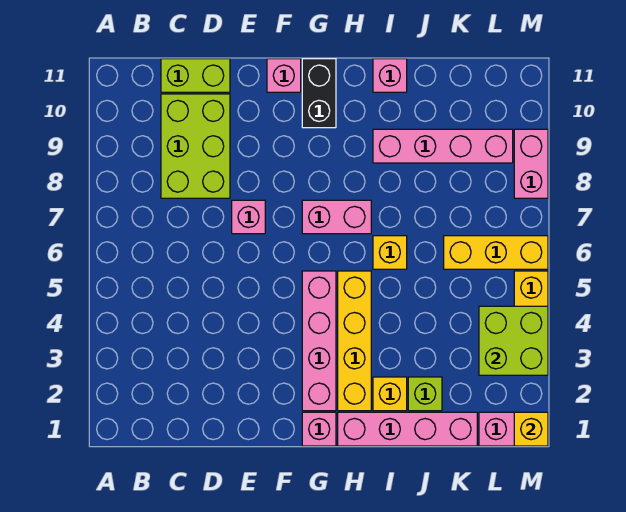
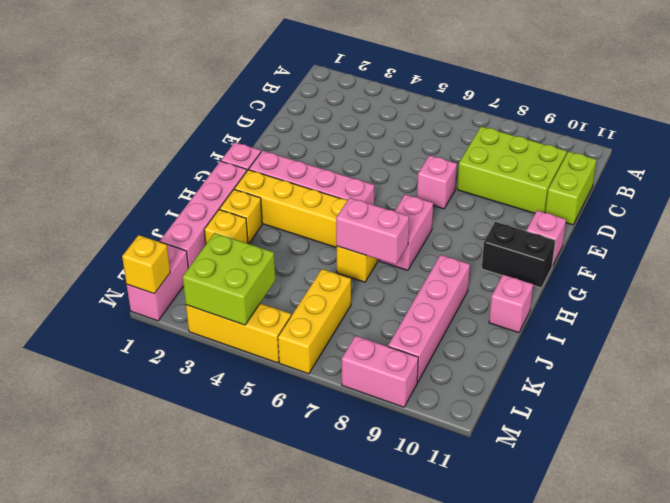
none -> pink brick I6:I7 level 2
lime brick J2 level 1 -> yellow brick J2 level 1

